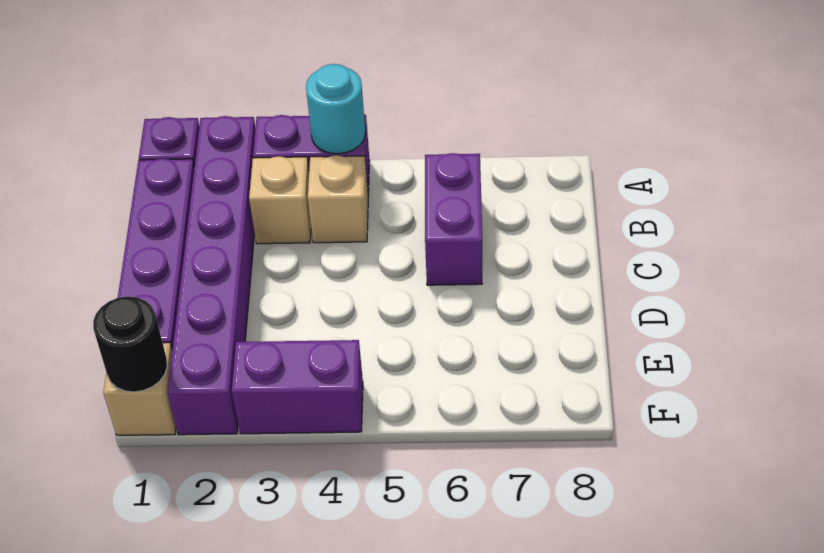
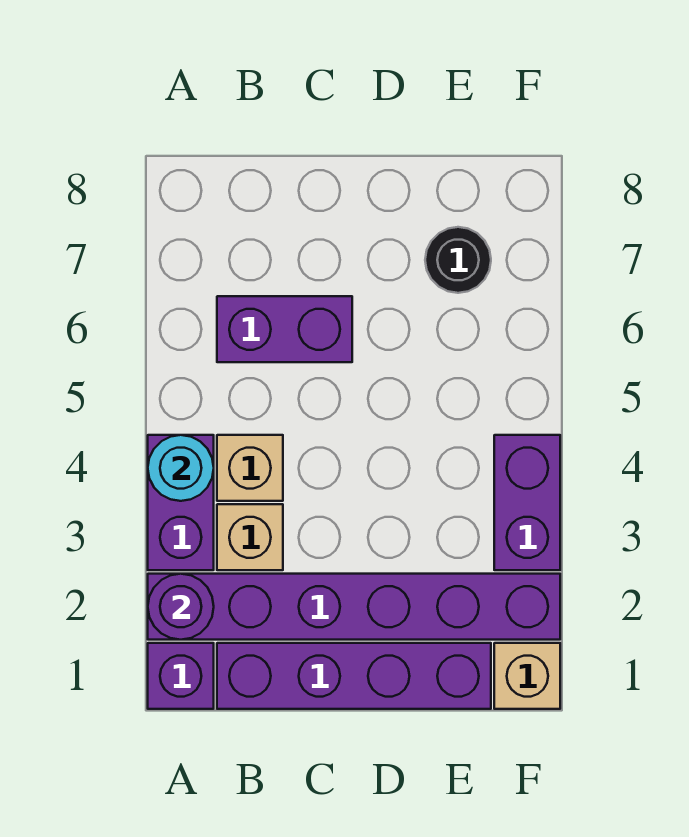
none -> purple round brick A2 level 2
black round brick F1 level 2 -> black round brick E7 level 1

